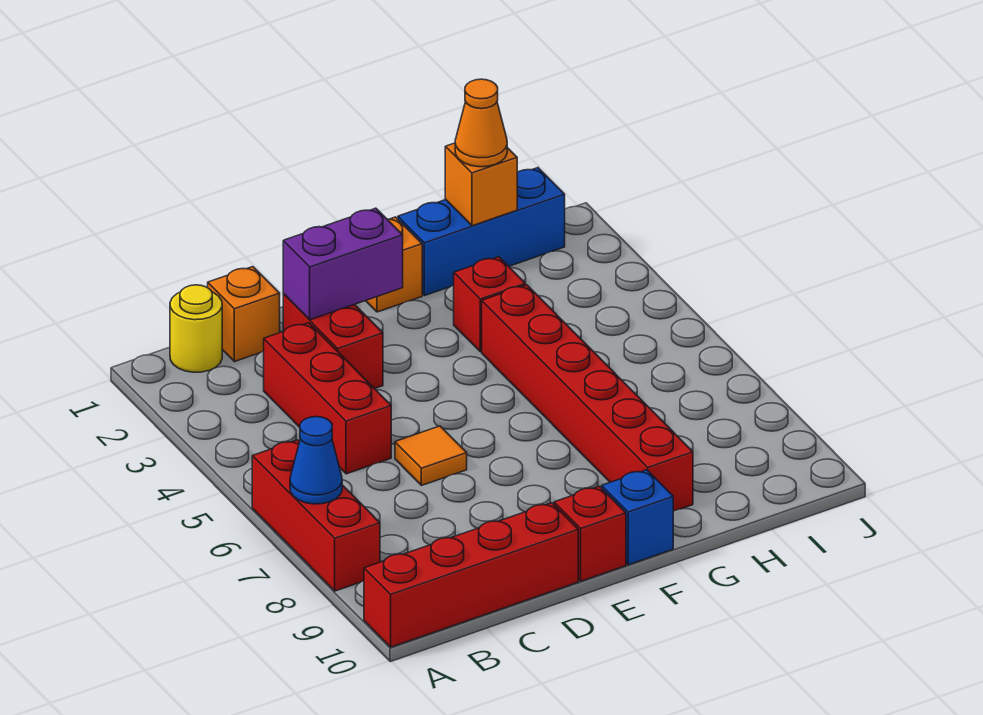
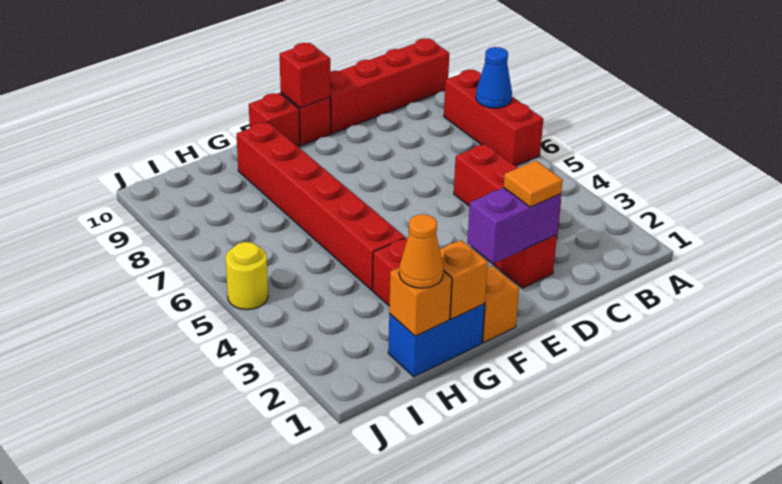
yellow round brick B1 level 1 -> yellow round brick J5 level 1
orange brick C1 level 1 -> orange brick G1 level 2
orange tile D6 level 1 -> orange tile D2 level 3
none -> red brick E10 level 2
blue brick F10 level 1 -> red brick F10 level 1
blue brick G1:I1 level 1 -> blue brick G1:H1 level 1

